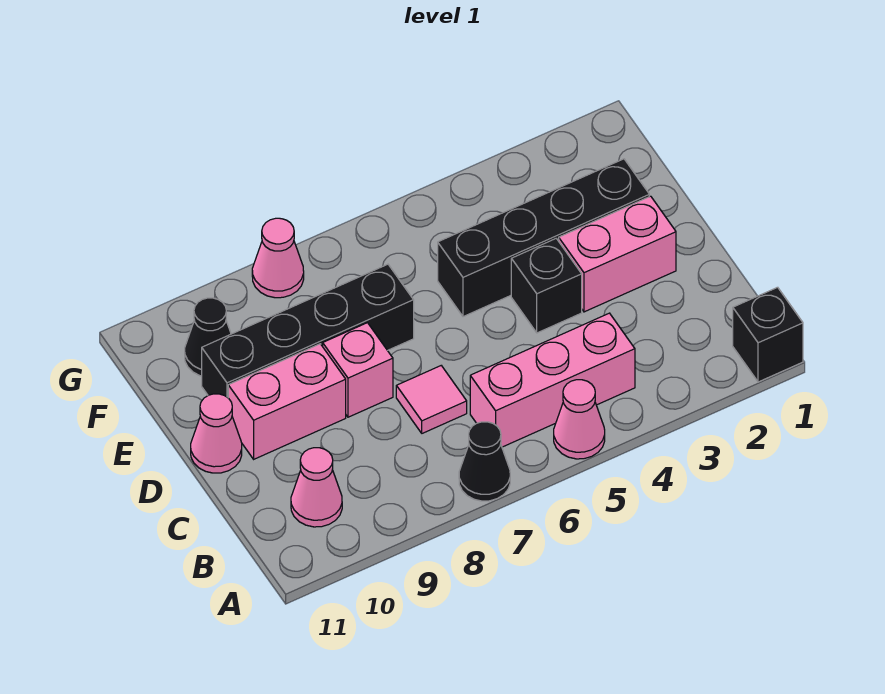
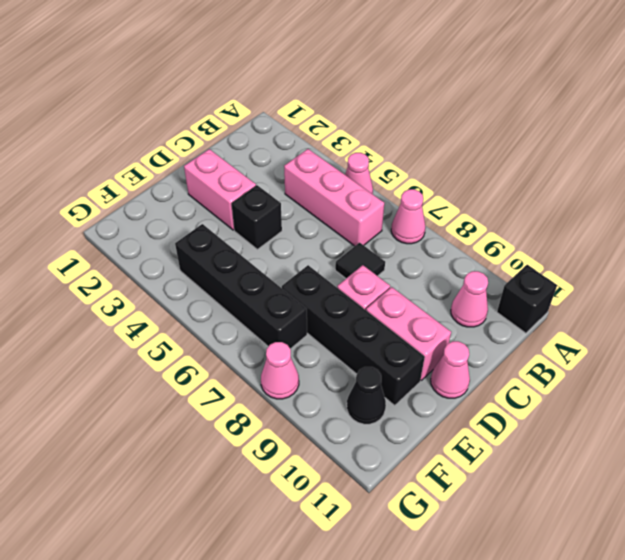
black brick A1 level 1 -> black brick A11 level 1
black cone A7 level 1 -> pink cone A7 level 1
pink tile C7 level 1 -> black tile C7 level 1
black brick E2:E5 level 1 -> black brick F4:F7 level 1

